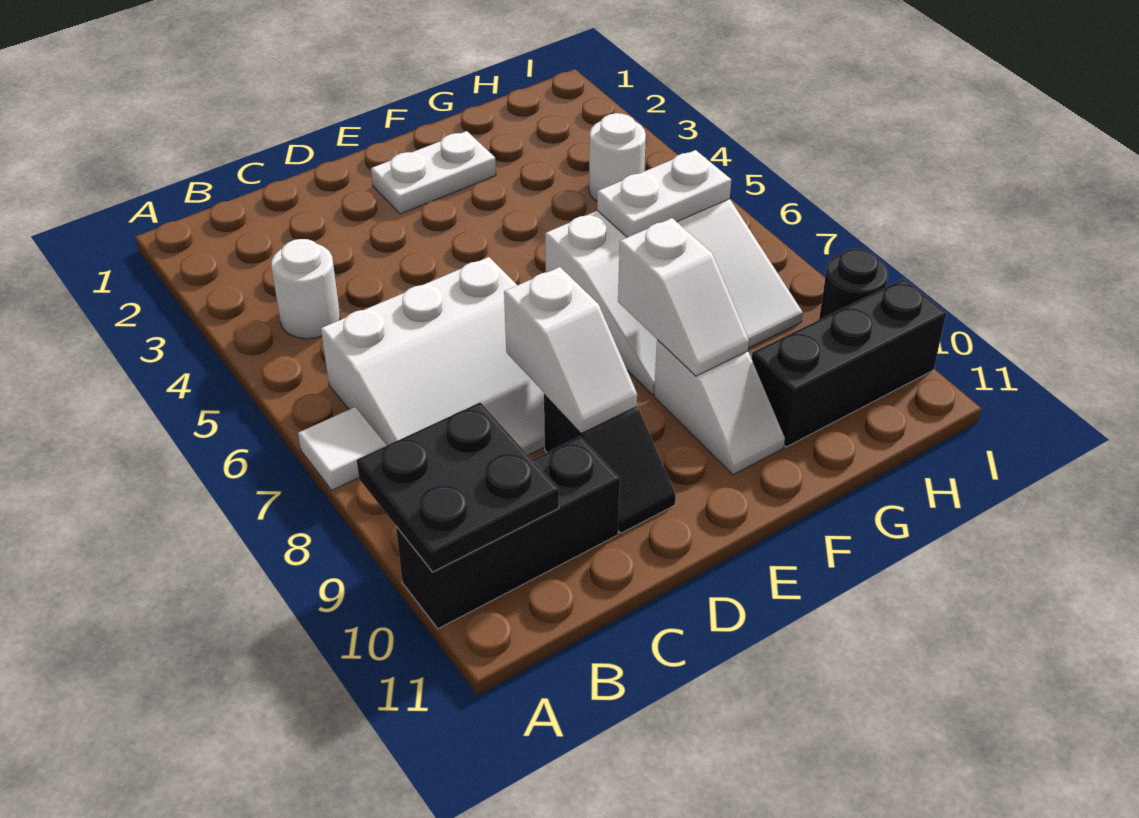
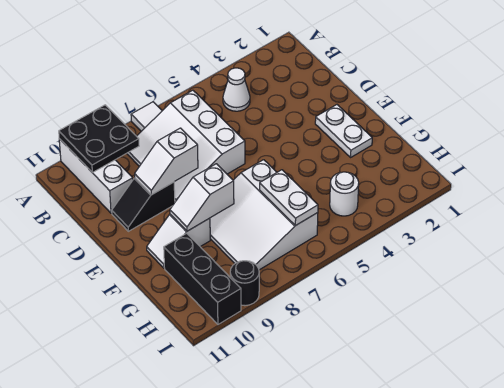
black brick A10:C10 level 1 -> white brick A10:C10 level 1
white round brick B4 level 1 -> white cone B4 level 1

